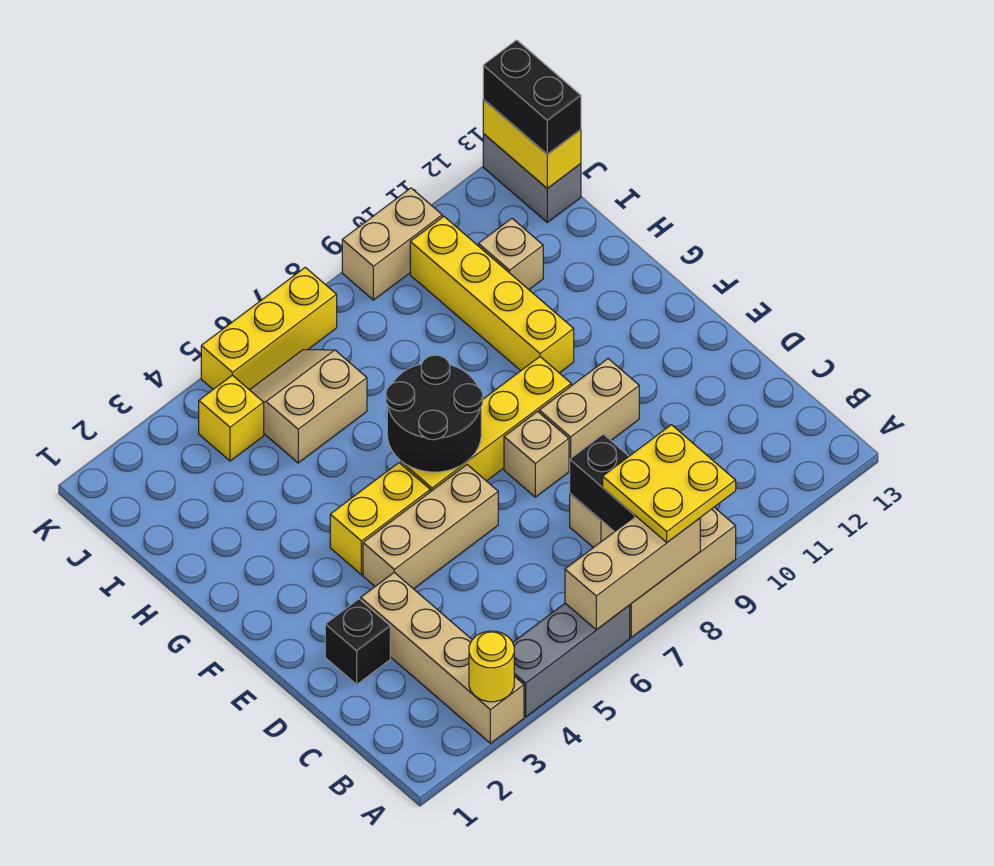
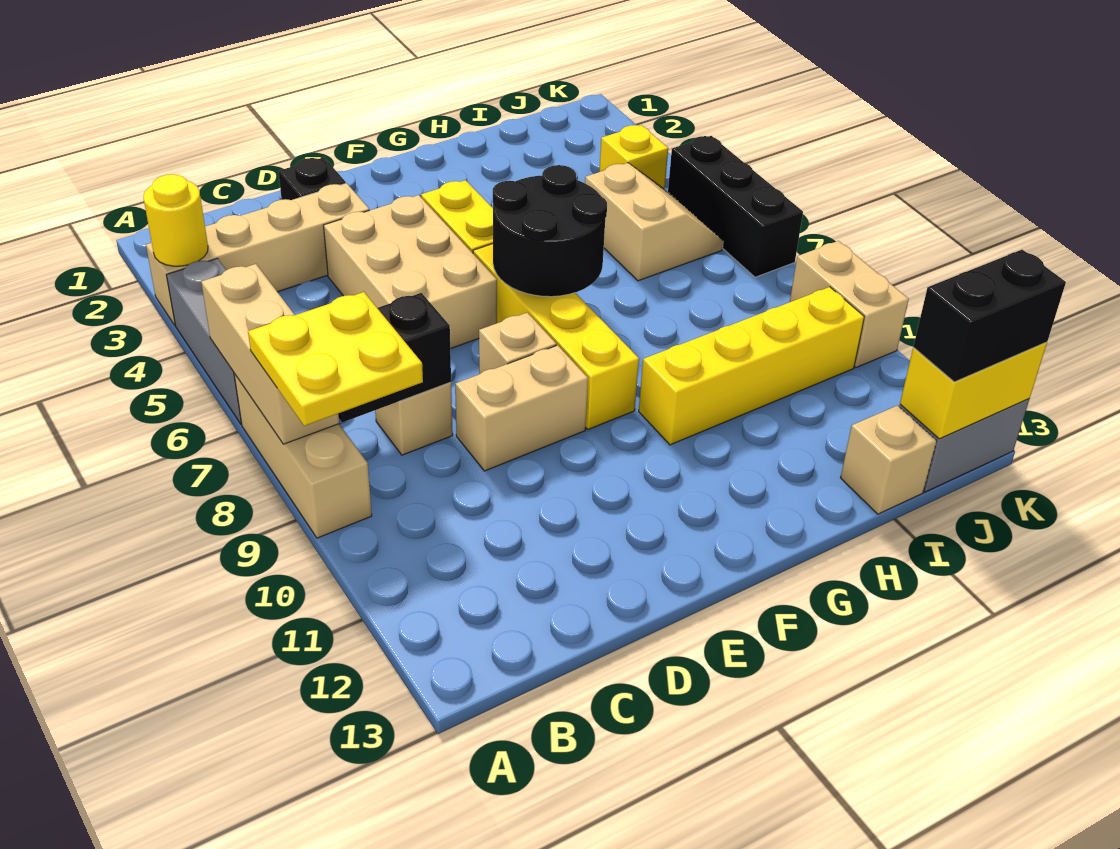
tan brick E4:E6 level 1 -> tan brick D4:E6 level 1
tan brick E9:E10 level 1 -> tan brick D9:E9 level 1
tan brick I11 level 1 -> tan brick I13 level 1
yellow brick K5:K7 level 1 -> black brick K5:K7 level 1

